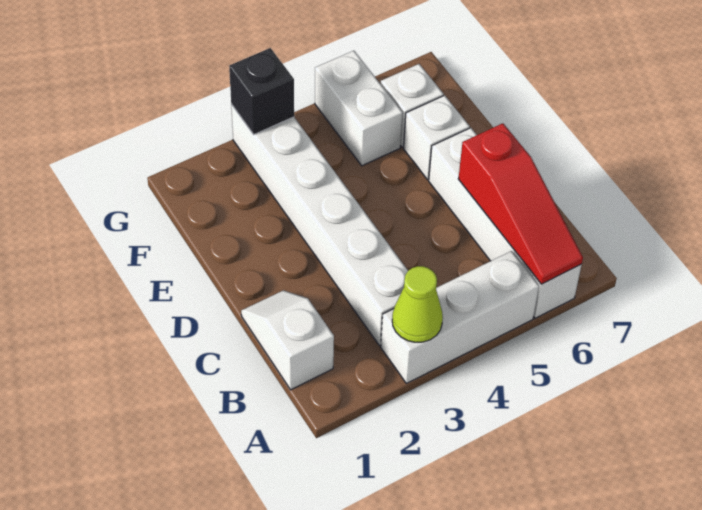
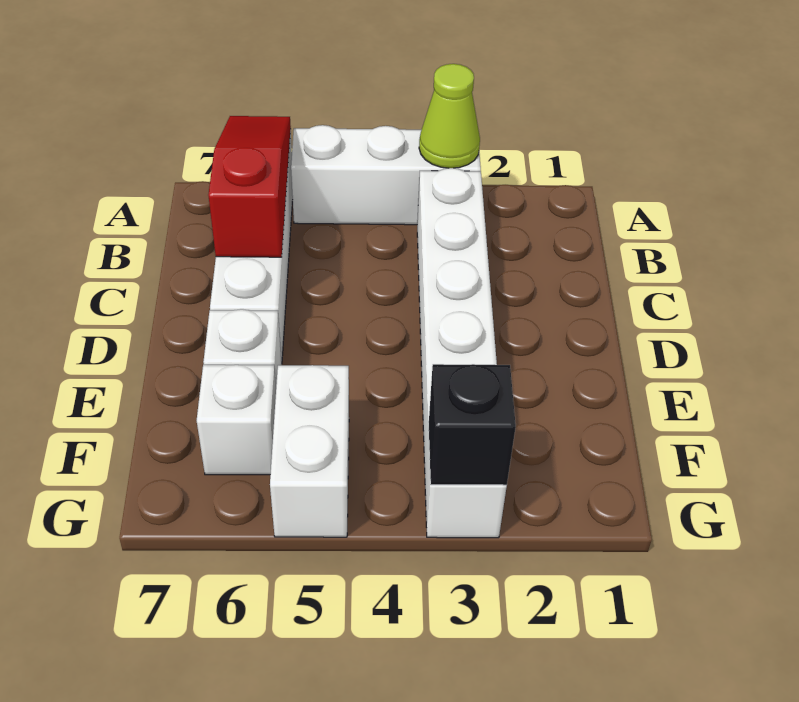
white slope B1:C1 level 1 top B -> none

